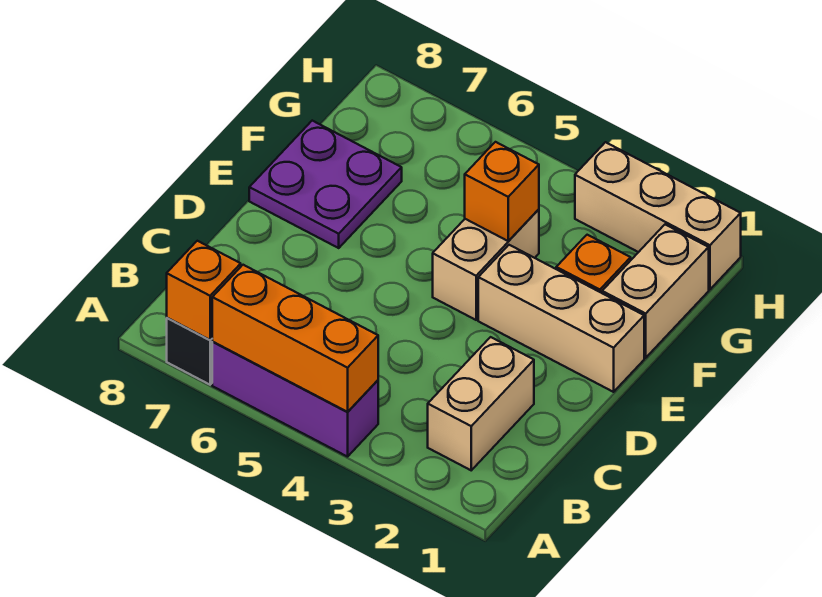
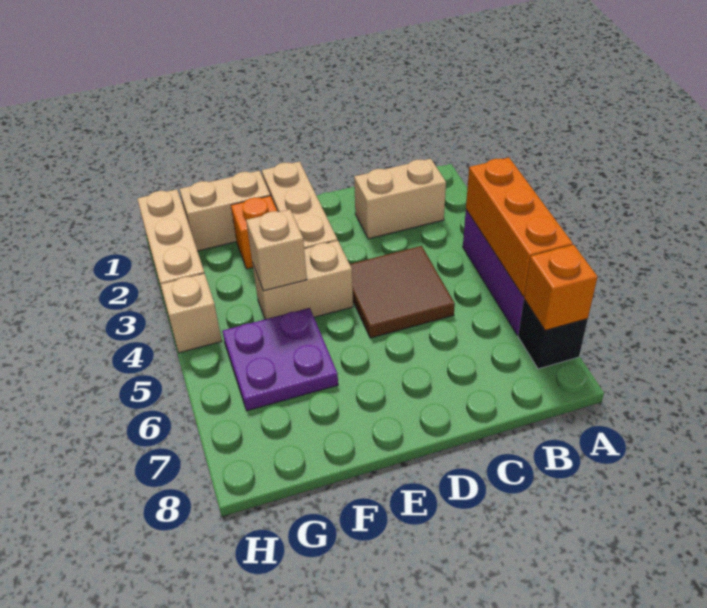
none -> brown tile C4:D5 level 1
purple plate E7:F8 level 1 -> purple plate F5:G6 level 1
orange brick F4 level 2 -> tan brick F4 level 2
none -> tan brick H4 level 1

